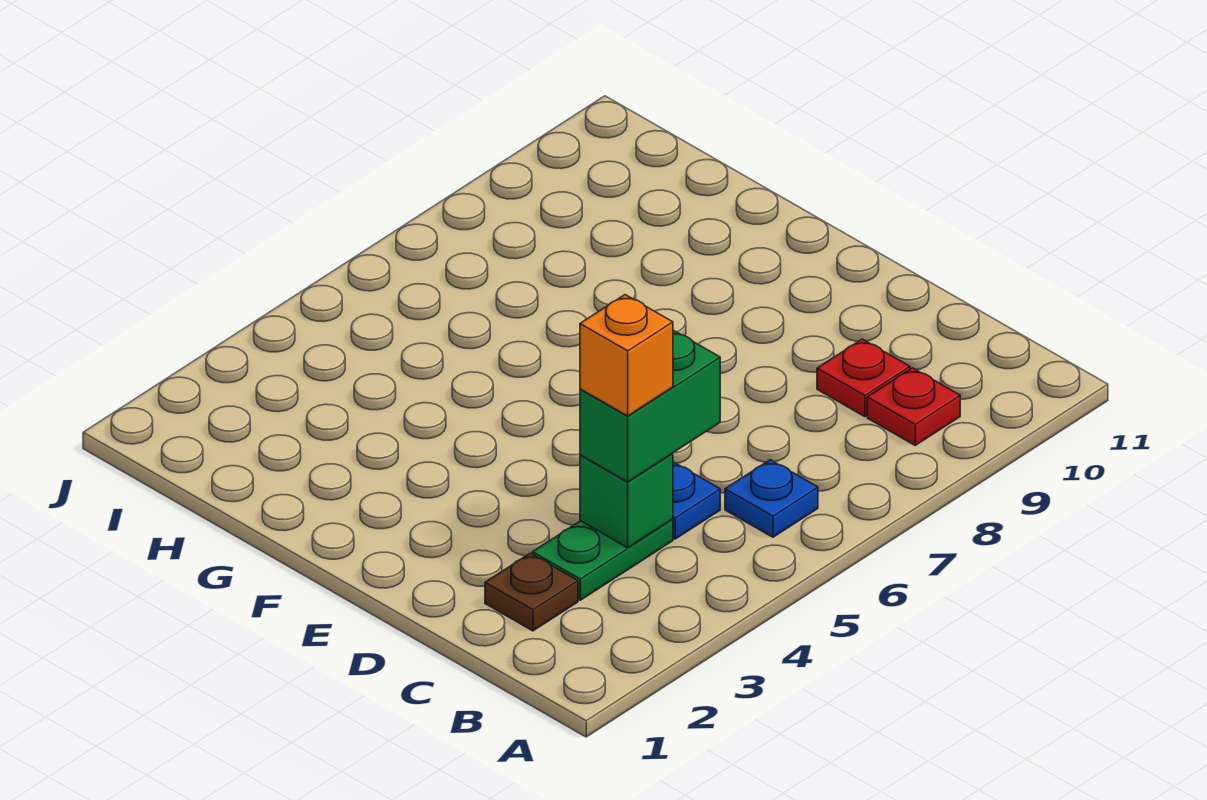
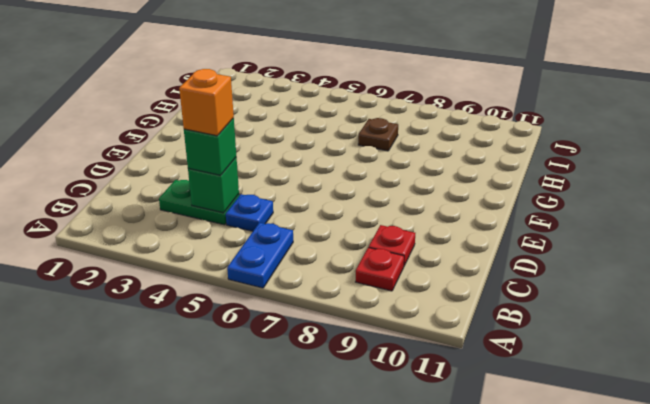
blue plate B6 level 1 -> blue plate A6:B6 level 1
brown plate C2 level 1 -> brown plate H7 level 1
green brick C4:C5 level 3 -> green brick C4 level 3

